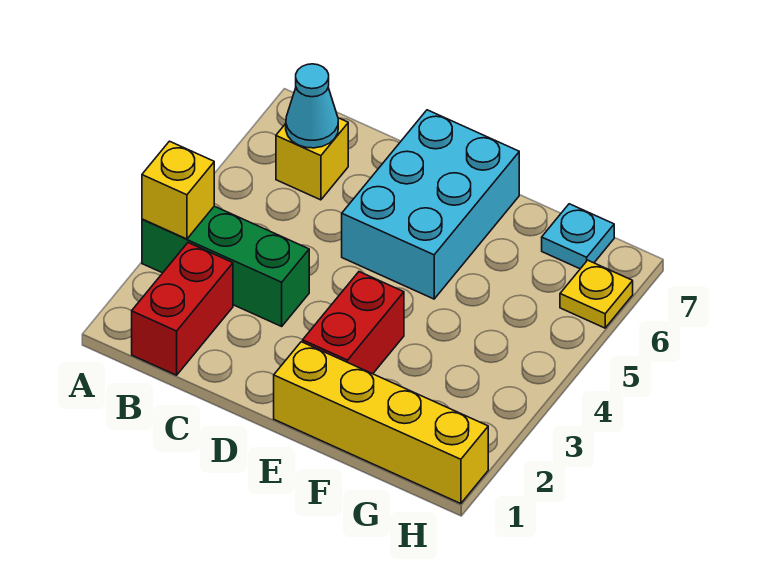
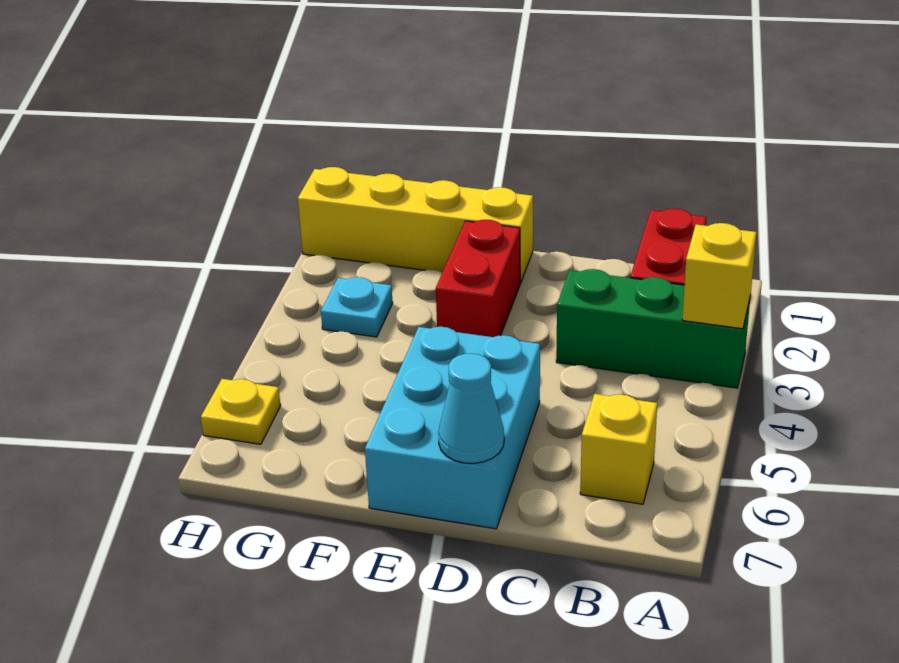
cyan cone B6 level 2 -> cyan cone D7 level 2
cyan plate G7 level 1 -> cyan plate G3 level 1

